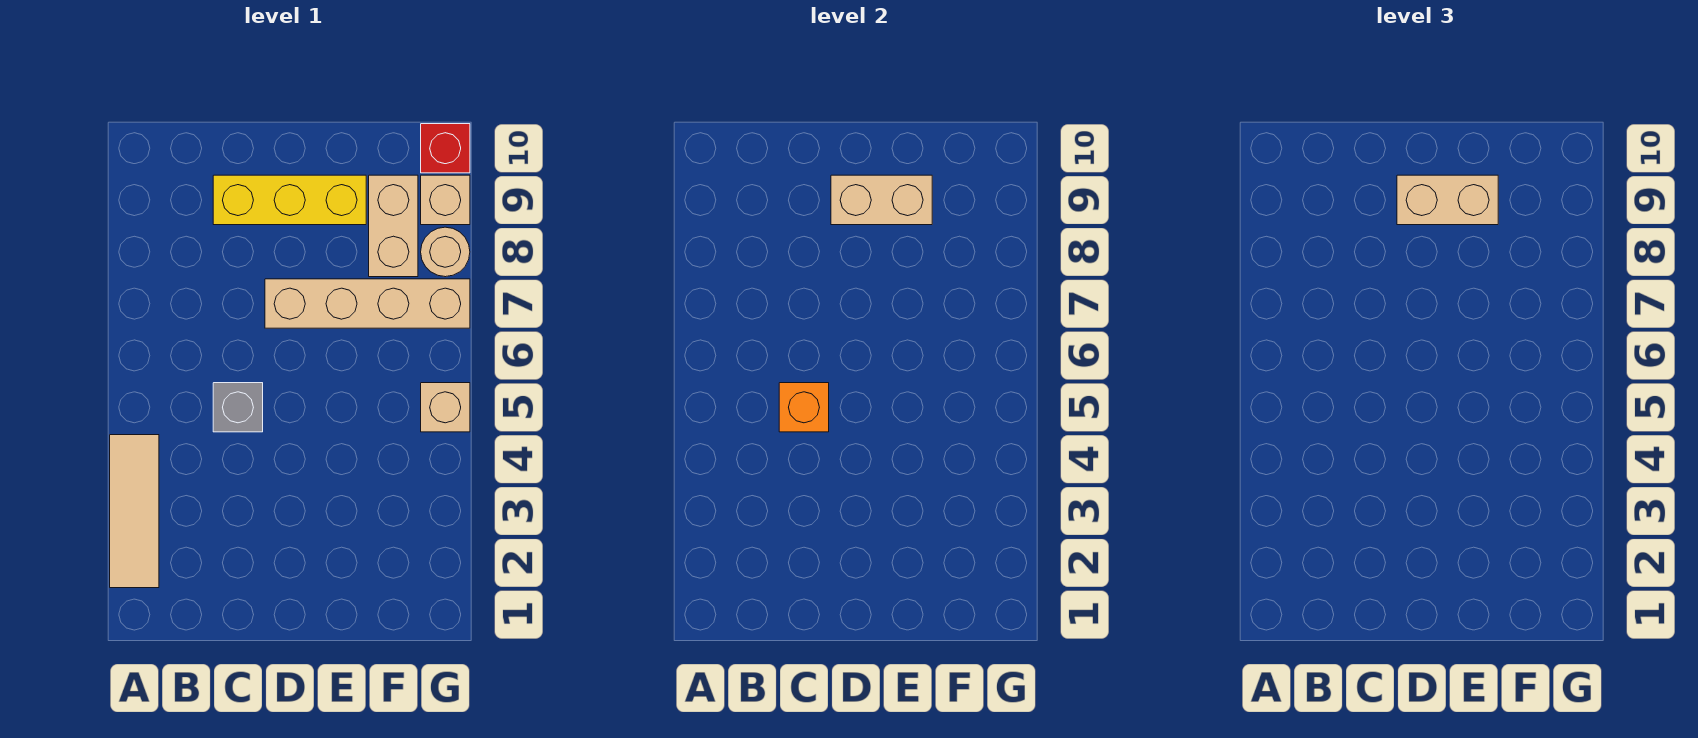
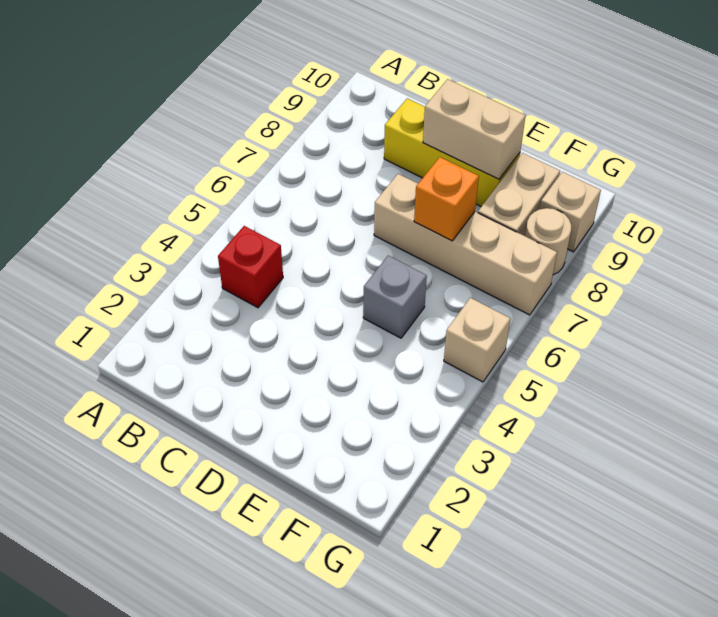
tan tile A2:A4 level 1 -> none
grey brick C5 level 1 -> grey brick E5 level 1
orange brick C5 level 2 -> orange brick E7 level 2
tan brick D9:E9 level 3 -> none
red brick G10 level 1 -> red brick B4 level 1

